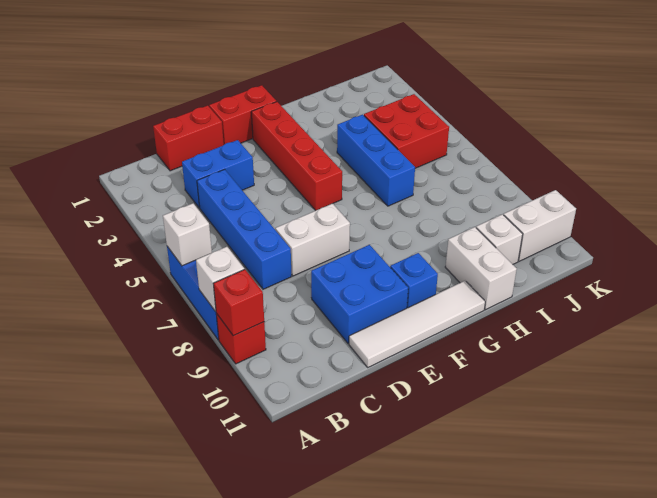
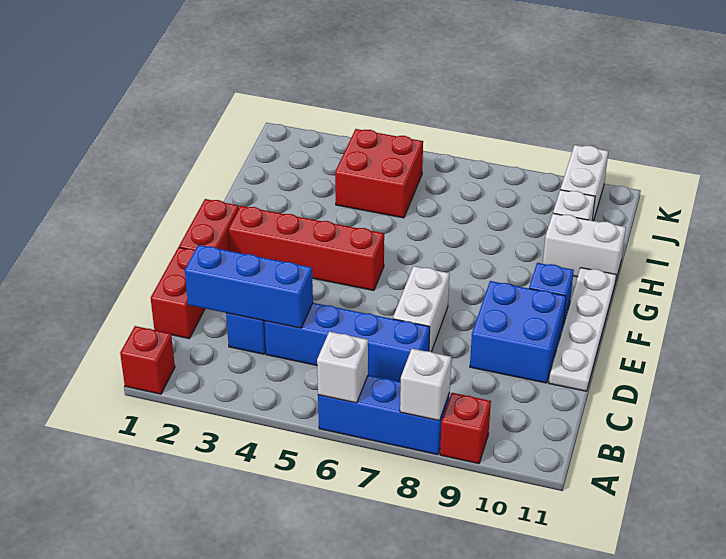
red brick A9 level 2 -> red brick A1 level 1
white tile D11:G11 level 1 -> white plate D11:G11 level 1
blue brick H4:H6 level 1 -> blue brick C2:C4 level 2

